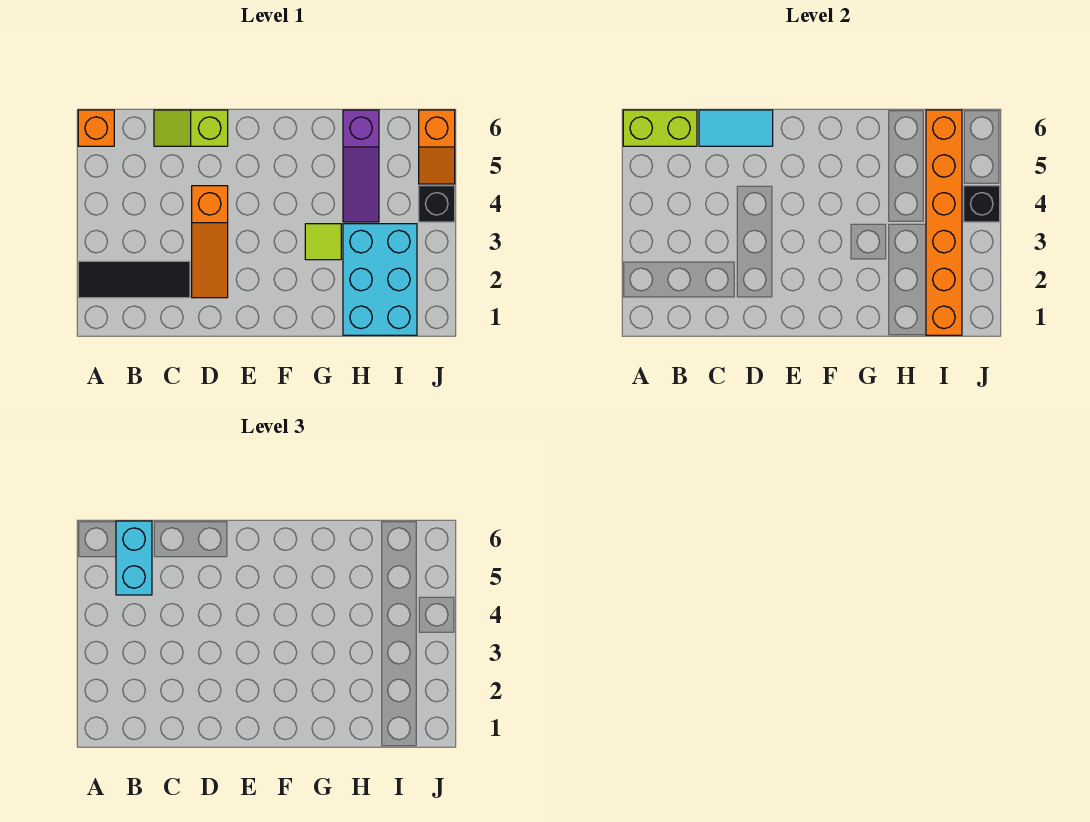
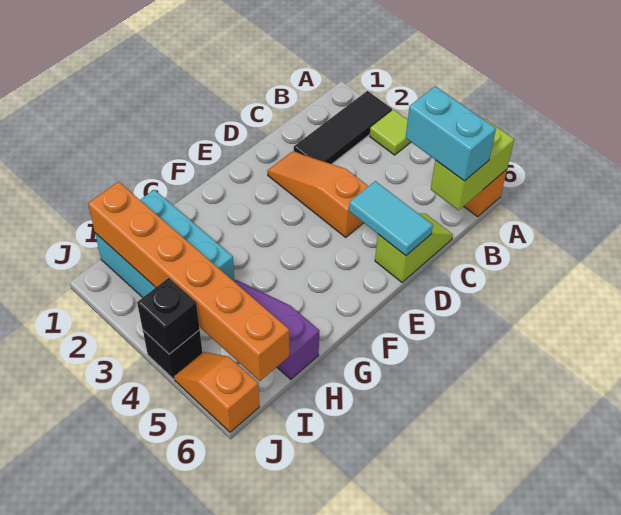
cyan tile C6:D6 level 2 -> cyan tile D5:D6 level 2
lime tile G3 level 1 -> lime tile A3 level 1

